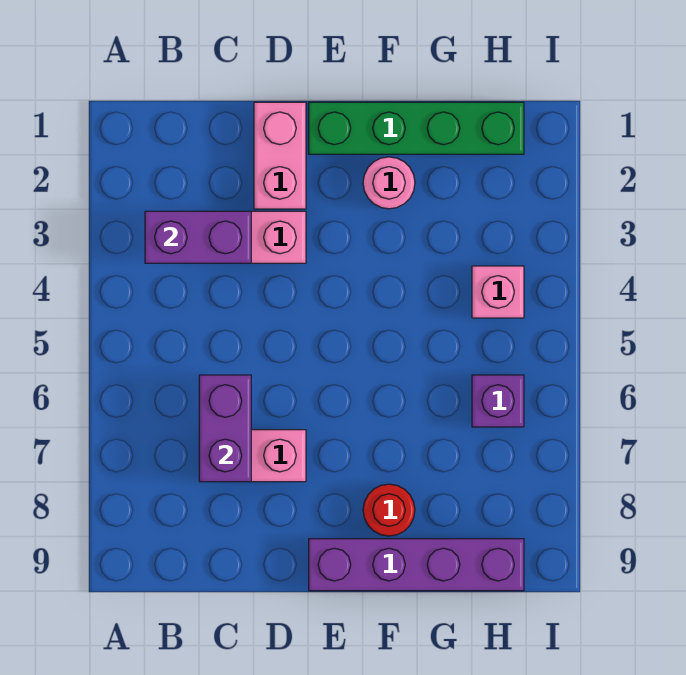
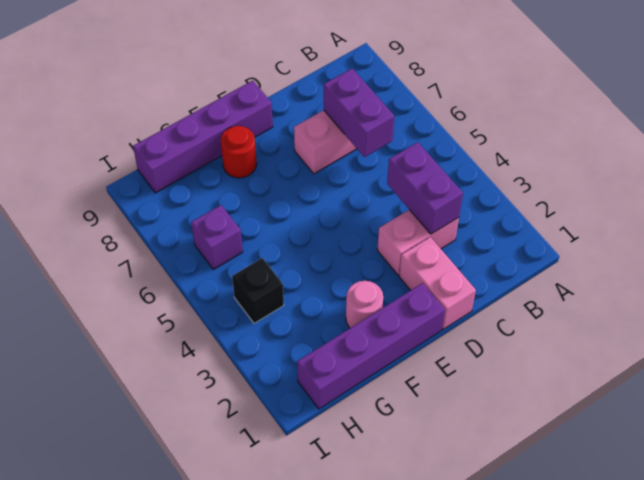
purple brick B3:C3 level 2 -> purple brick C3:C4 level 2
green brick E1:H1 level 1 -> purple brick E1:H1 level 1
pink brick H4 level 1 -> black brick H4 level 1

